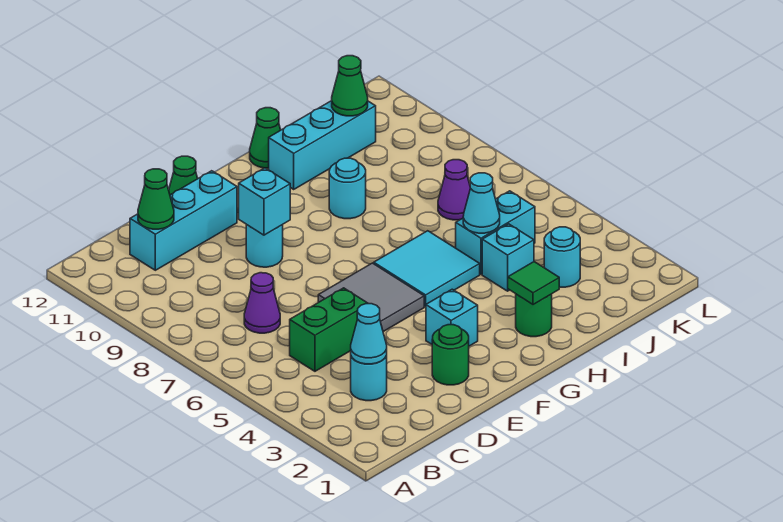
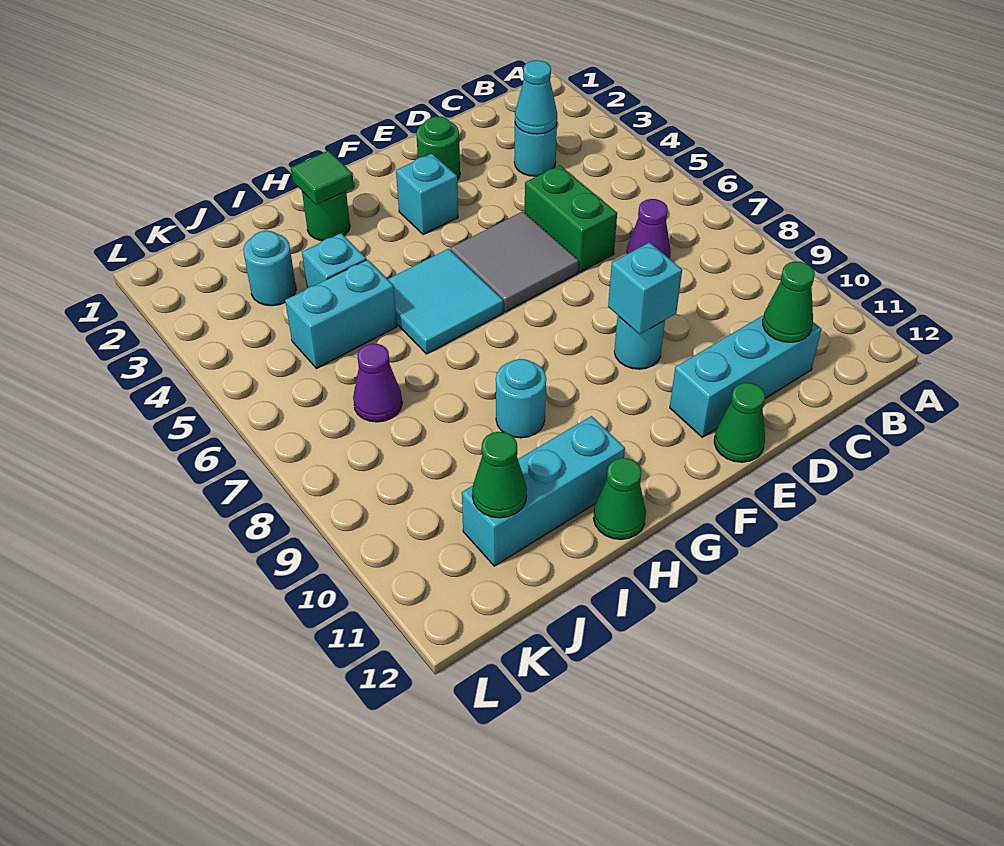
green brick C5:D5 level 1 -> green brick D5:D6 level 1
cyan cone I5 level 2 -> none

